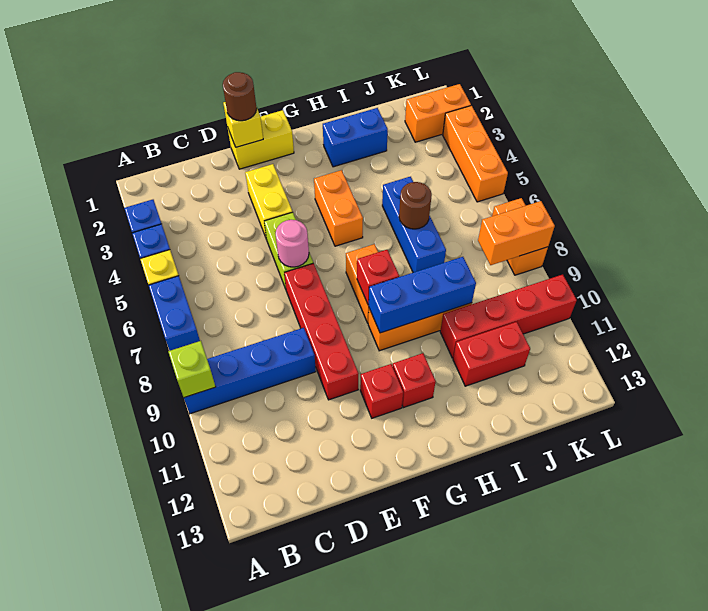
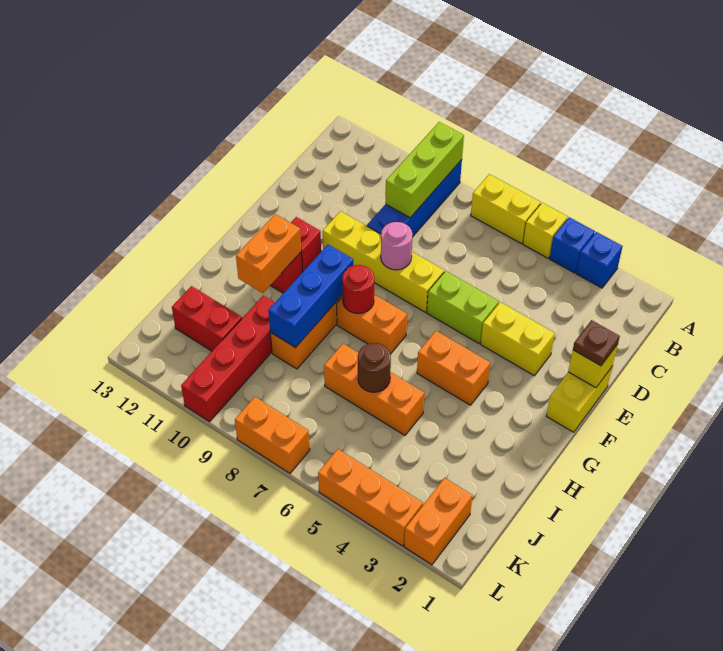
blue brick A6:A7 level 1 -> yellow brick A6:A7 level 1
lime brick A9 level 2 -> lime brick A9:C9 level 2
brown round brick E1 level 3 -> brown plate E1 level 3
pink round brick E6 level 2 -> pink round brick E8 level 2
red brick E7:E10 level 1 -> yellow brick E7:E10 level 1
red brick G8 level 2 -> red round brick G8 level 2
blue brick H2:I2 level 1 -> none
blue brick I5:I7 level 1 -> orange brick I5:I7 level 1
red brick I11:J11 level 1 -> red brick J11:J12 level 1
orange brick K8:L8 level 2 -> orange brick G11:H11 level 2

